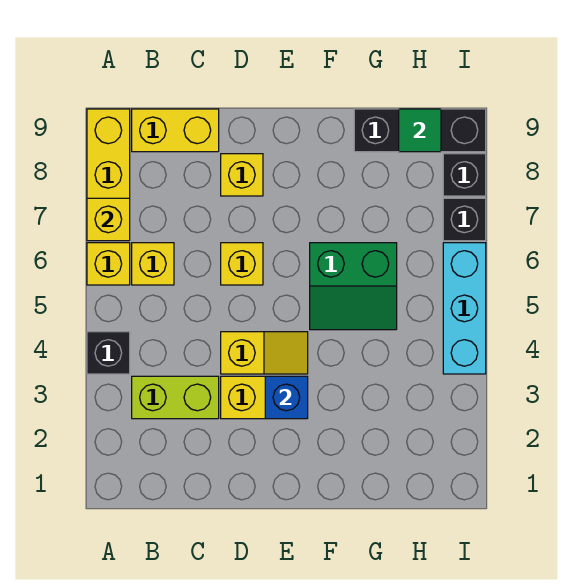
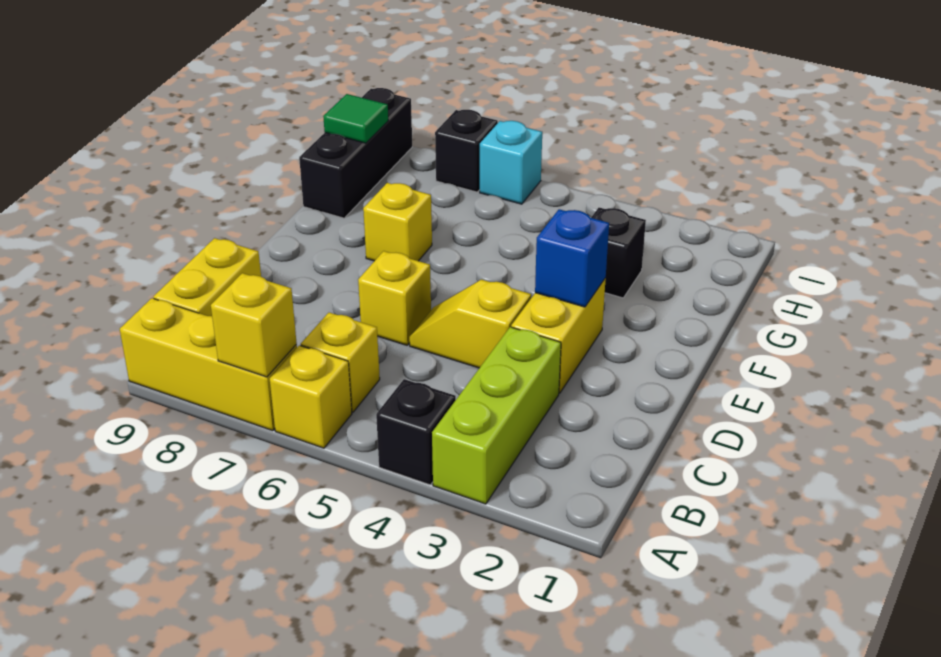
lime brick B3:C3 level 1 -> lime brick A3:C3 level 1
yellow slope D4:E4 level 1 top D -> yellow slope D4:D5 level 1 top 4
yellow brick D8 level 1 -> yellow brick F7 level 1
green slope F5:G6 level 1 top 6 -> none
cyan brick I4:I6 level 1 -> cyan brick I6 level 1
black brick I8 level 1 -> black brick G3 level 1

